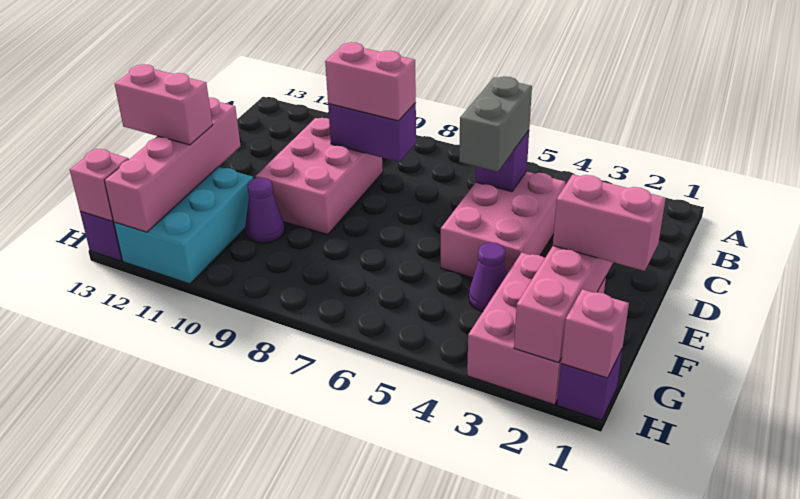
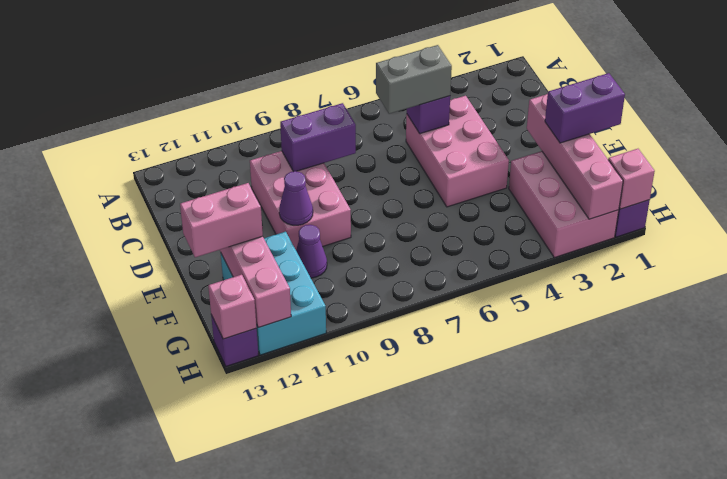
grey brick C5:D5 level 3 -> grey brick C5:C6 level 3
pink brick C8:C9 level 3 -> none
pink brick F1:F2 level 3 -> purple brick F1:F2 level 3
purple cone F4 level 1 -> purple cone E10 level 2

